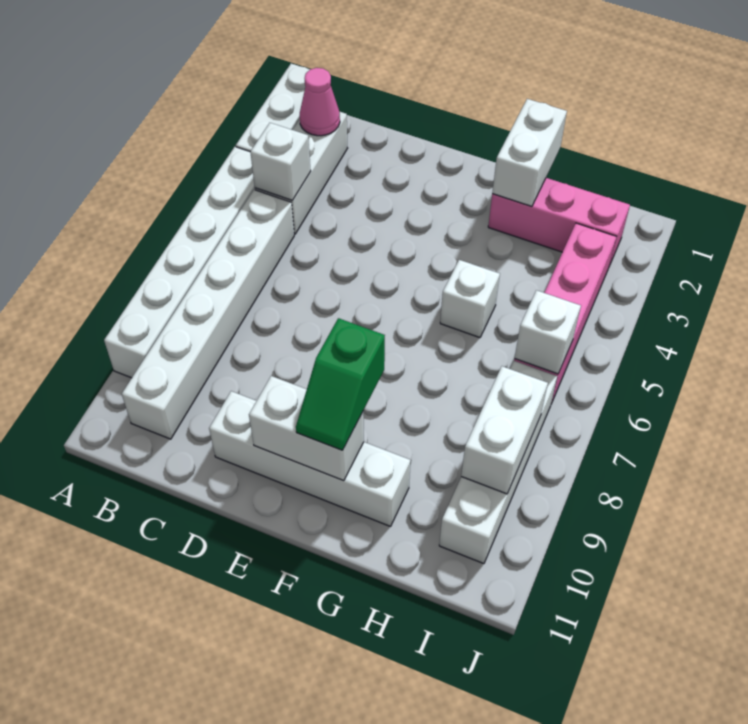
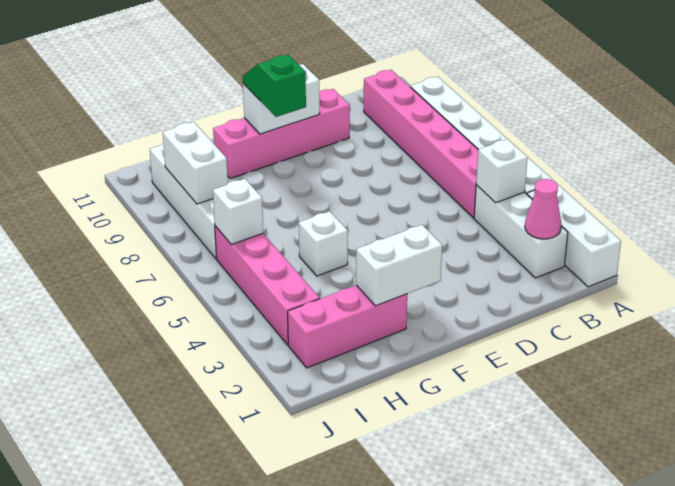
white brick B5:B10 level 1 -> pink brick B5:B10 level 1
white brick D10:G10 level 1 -> pink brick D10:G10 level 1
white brick G1:G2 level 2 -> white brick F2:G2 level 2

